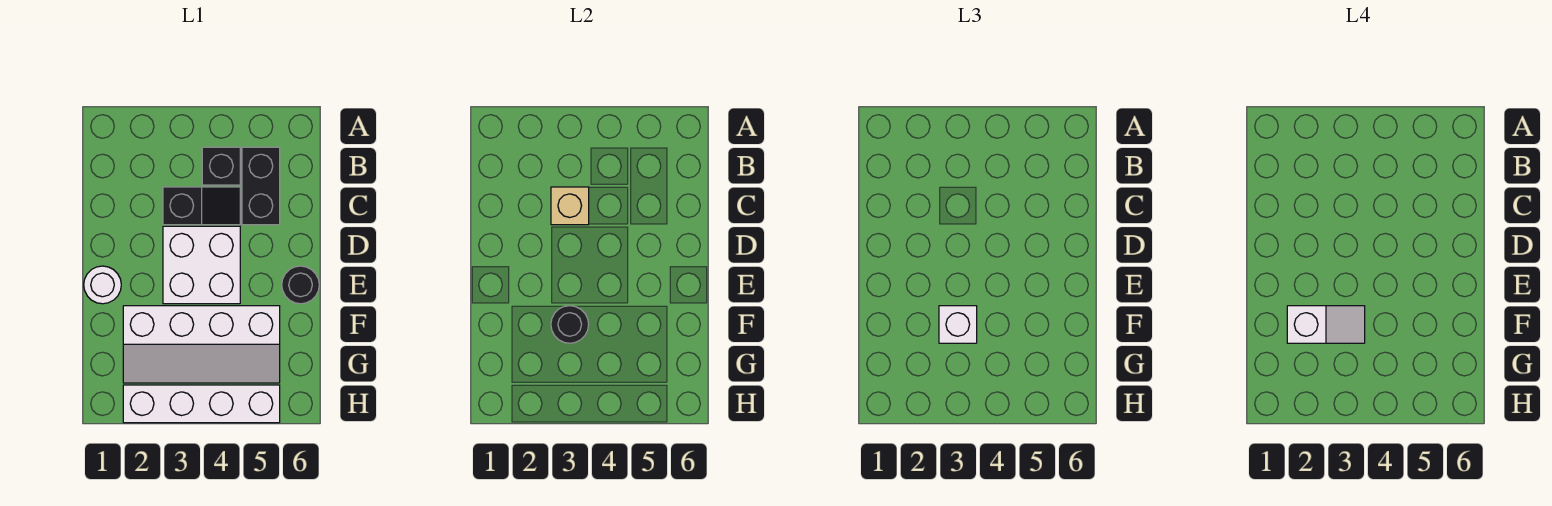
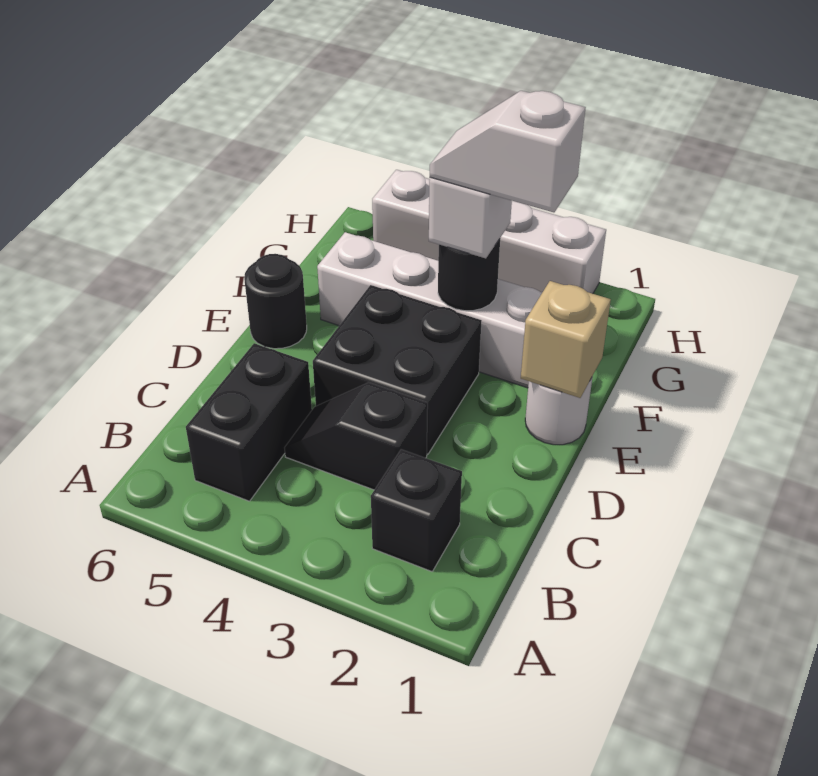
black brick B4 level 1 -> black brick B2 level 1
tan brick C3 level 2 -> tan brick E1 level 2
white brick D3:E4 level 1 -> black brick D3:E4 level 1

